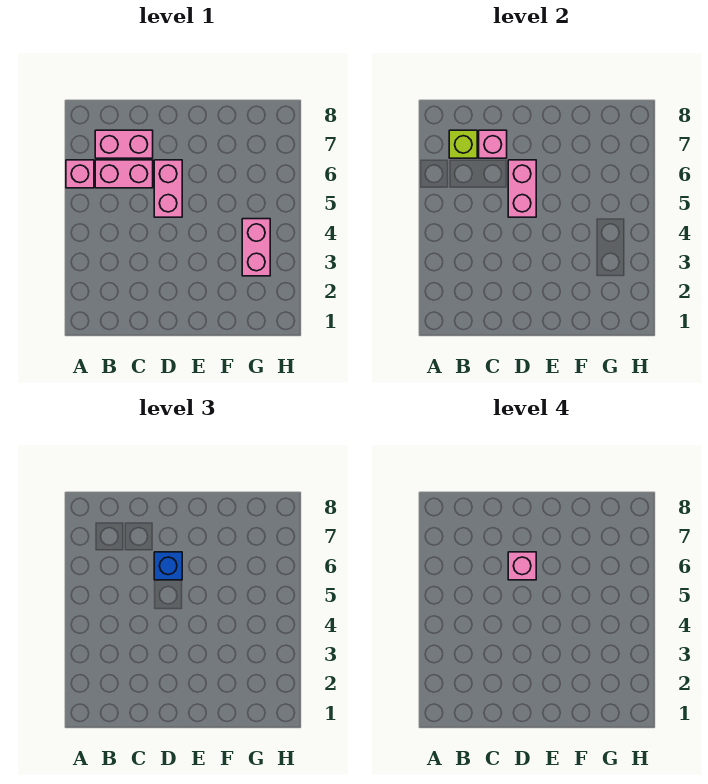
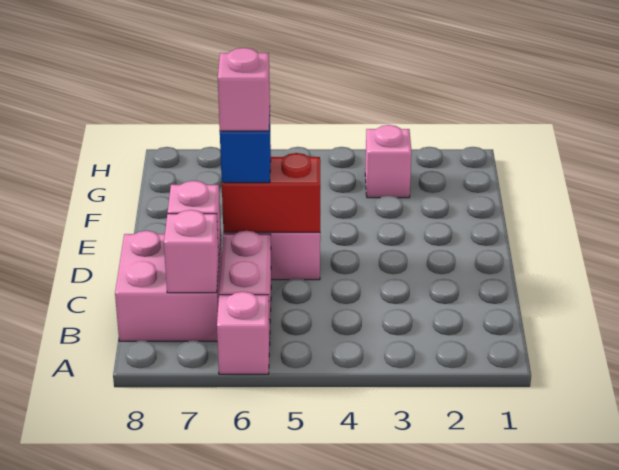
pink brick B7:C7 level 1 -> pink brick B7:C8 level 1
lime brick B7 level 2 -> pink brick B7 level 2
pink brick D5:D6 level 2 -> red brick D5:D6 level 2
pink brick G3:G4 level 1 -> pink brick G3 level 1

